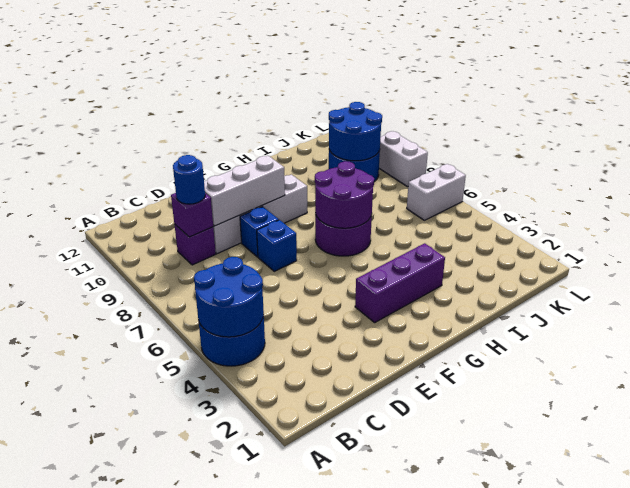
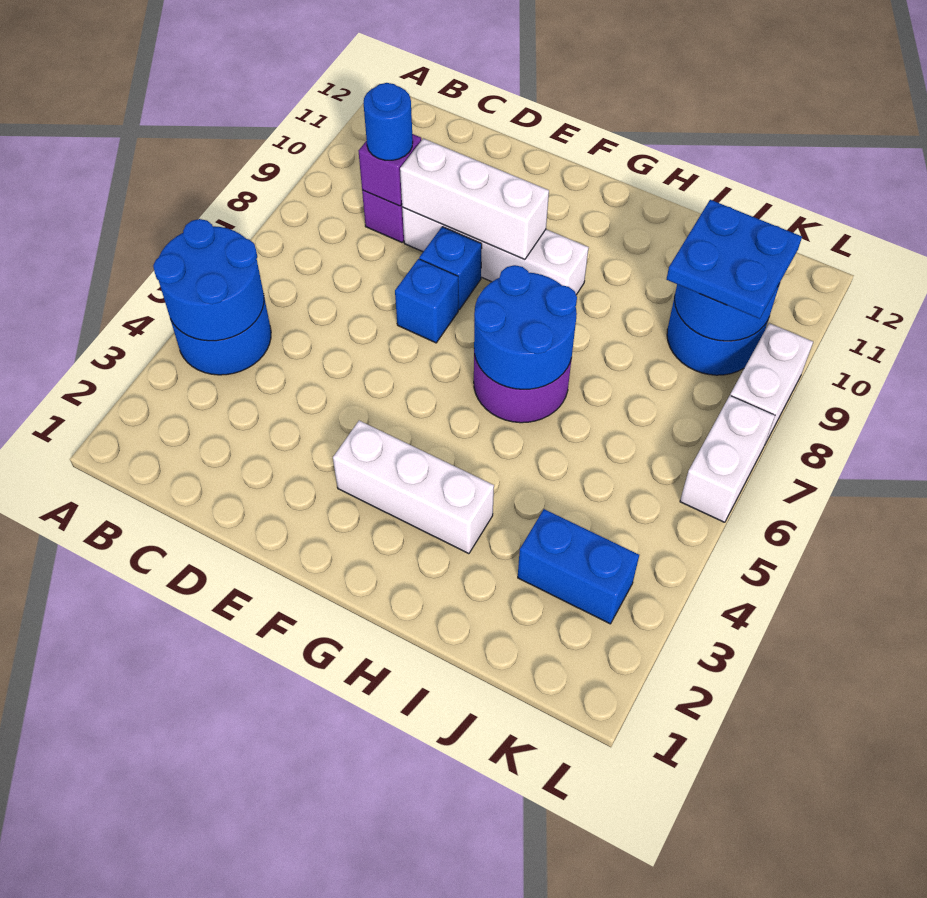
purple brick F3:H3 level 1 -> white brick F3:H3 level 1
purple round brick G6:H7 level 2 -> blue round brick G6:H7 level 2
none -> blue brick J3:K3 level 1
none -> blue plate J9:K10 level 3
white brick K6:L6 level 1 -> white brick L6:L7 level 1

